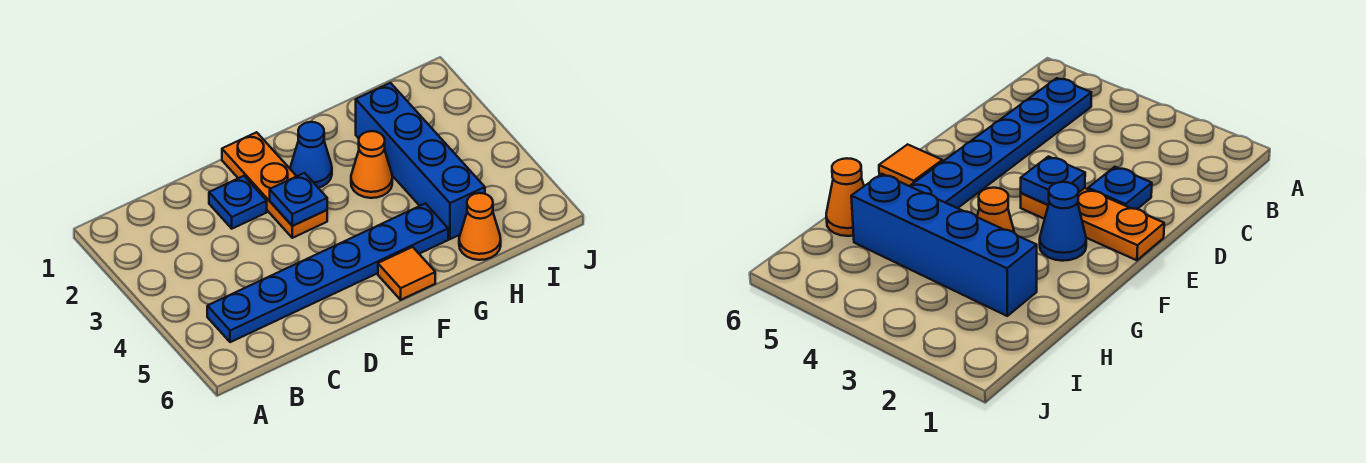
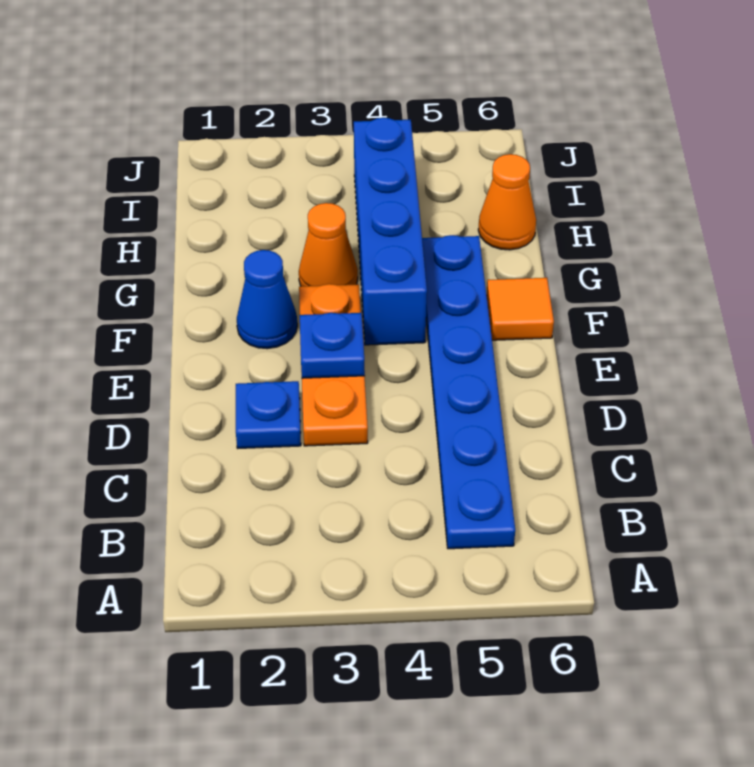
orange plate E1:E3 level 1 -> orange plate D3:F3 level 1
blue brick H2:H5 level 1 -> blue brick F4:I4 level 1

